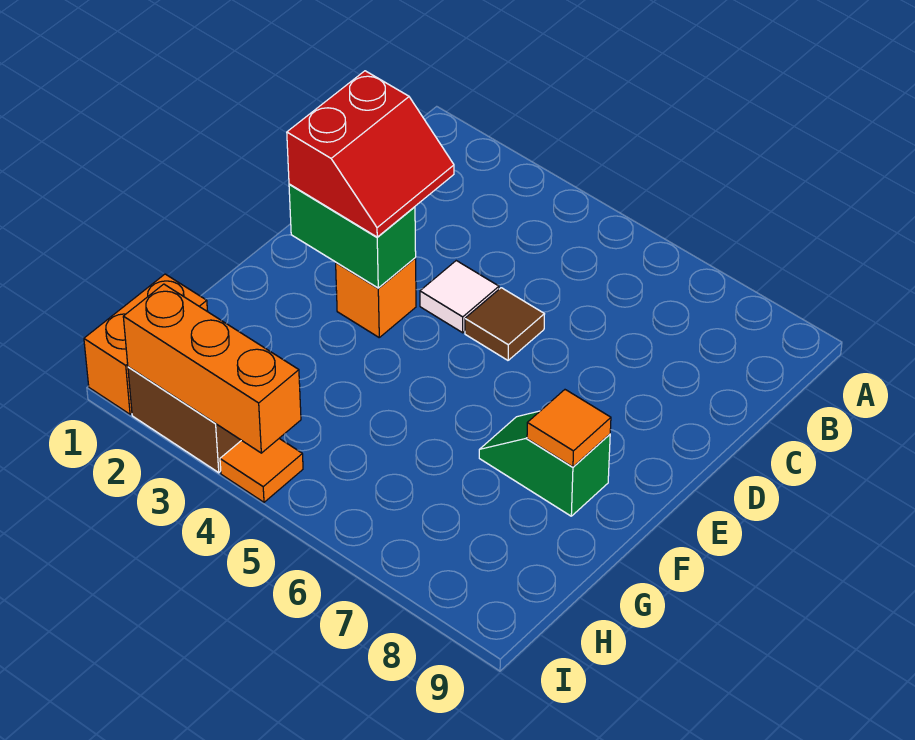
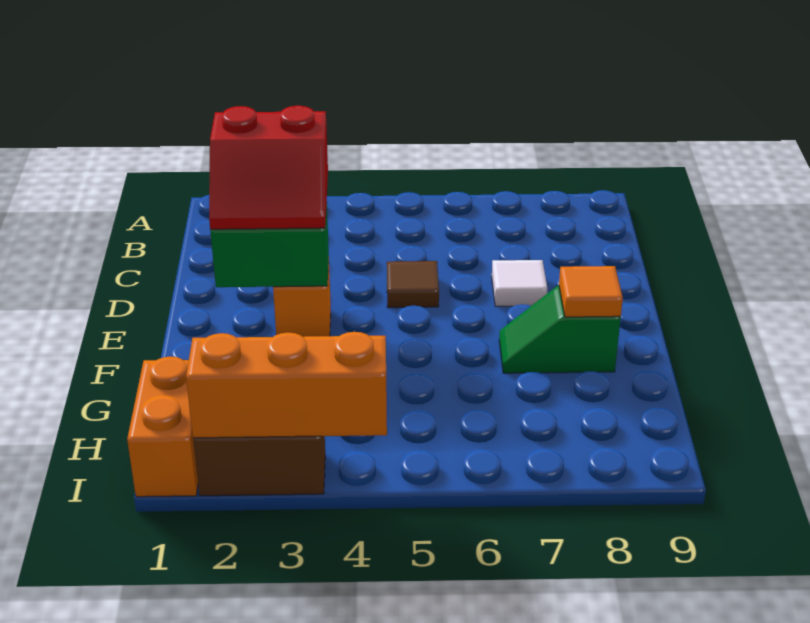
red slope D2:E3 level 3 top 2 -> red slope D2:E3 level 3 top D
white tile D4 level 1 -> white tile D7 level 1
orange tile I4 level 1 -> none

